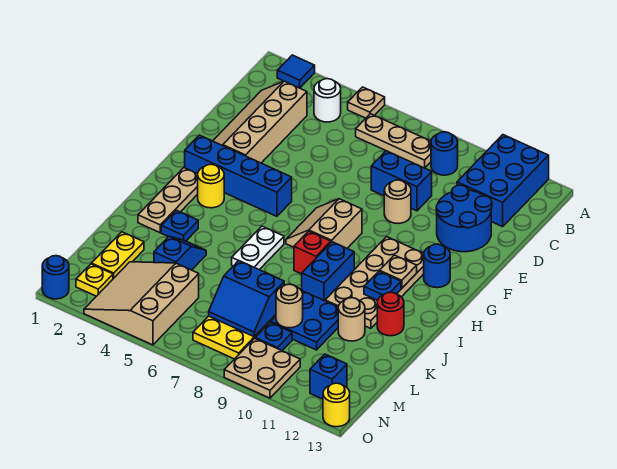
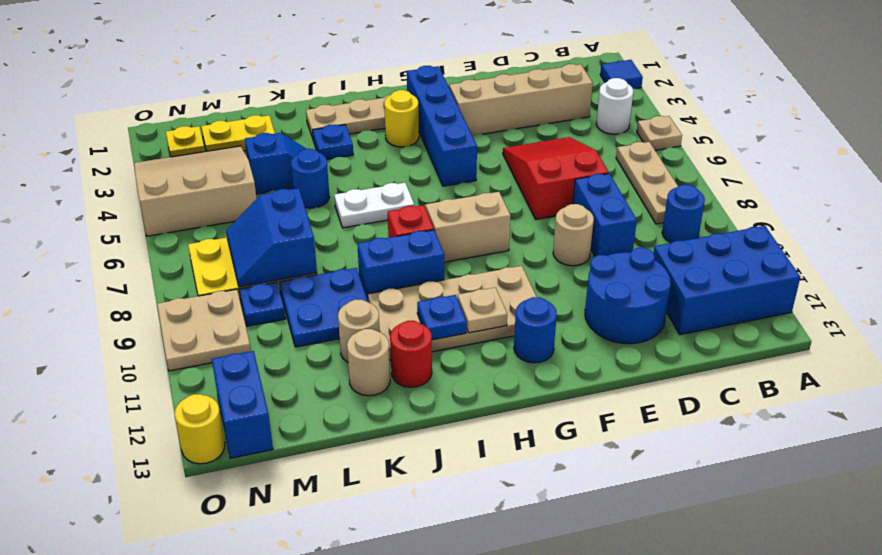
none -> red slope D5:E7 level 1 top 7
tan round brick L9 level 2 -> tan round brick K12 level 1
blue brick N12 level 1 -> blue brick N12:N13 level 1
blue round brick O1 level 1 -> blue round brick K5 level 1

